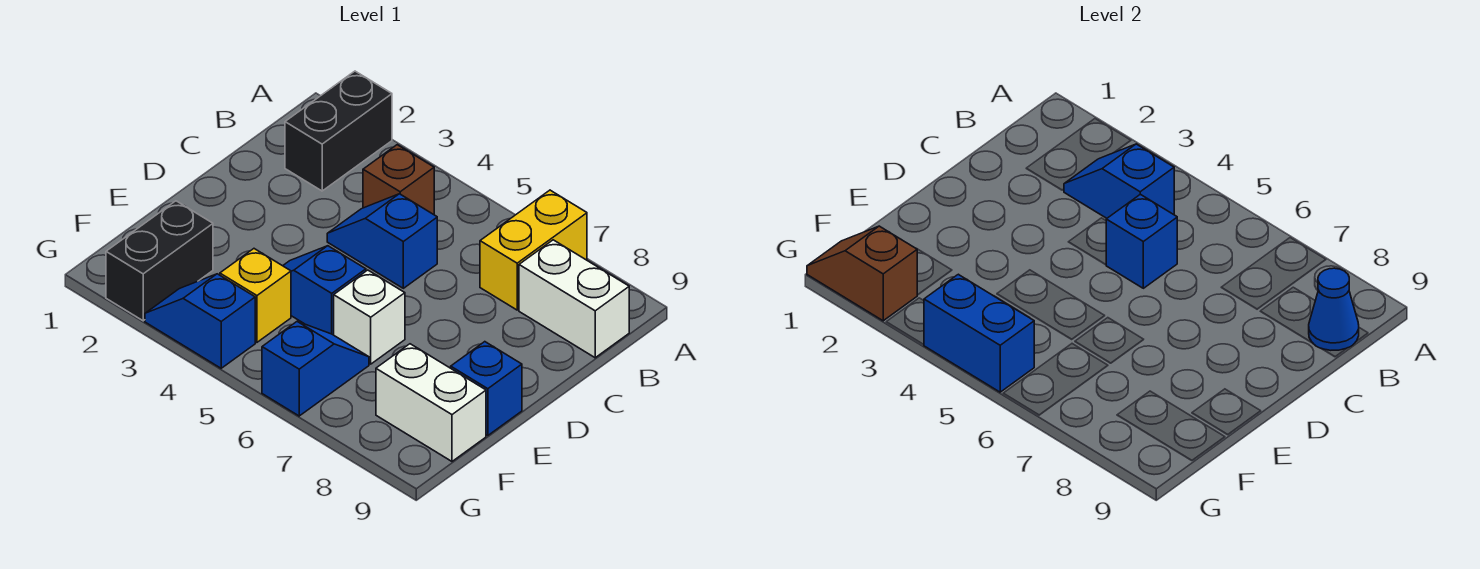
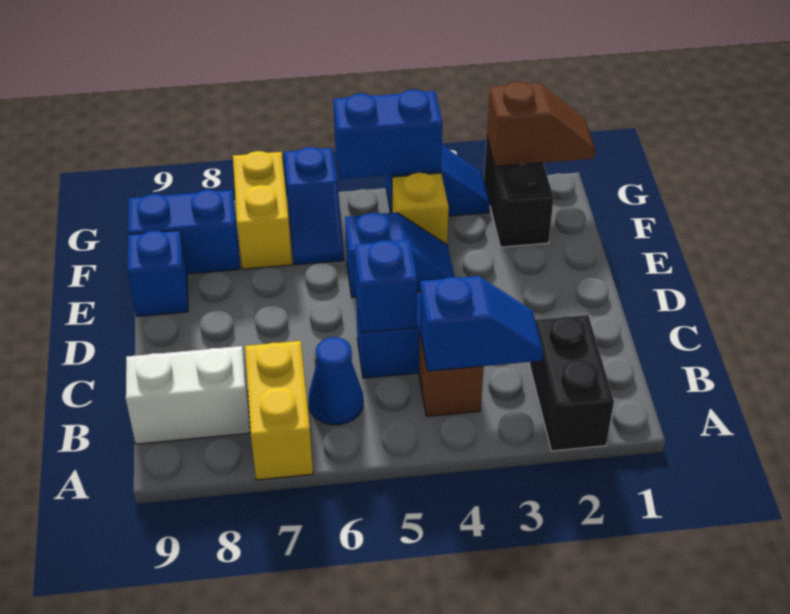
blue cone B9 level 2 -> blue cone B6 level 1
white brick E6 level 1 -> none
none -> yellow brick F7:G7 level 1
white brick F8:F9 level 1 -> blue brick F8:F9 level 1

